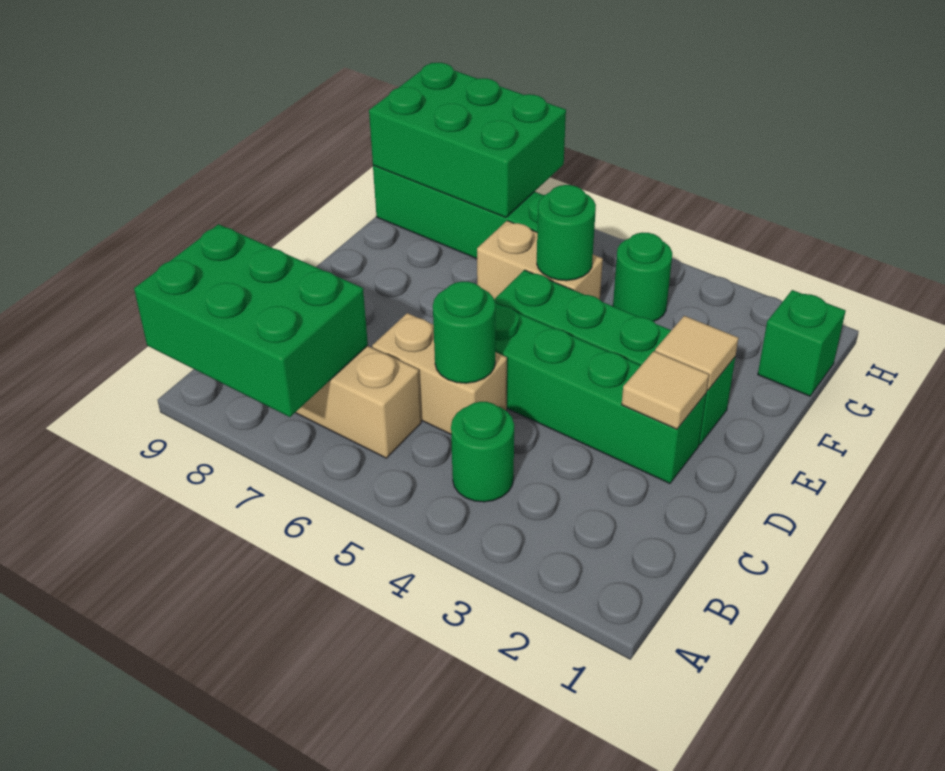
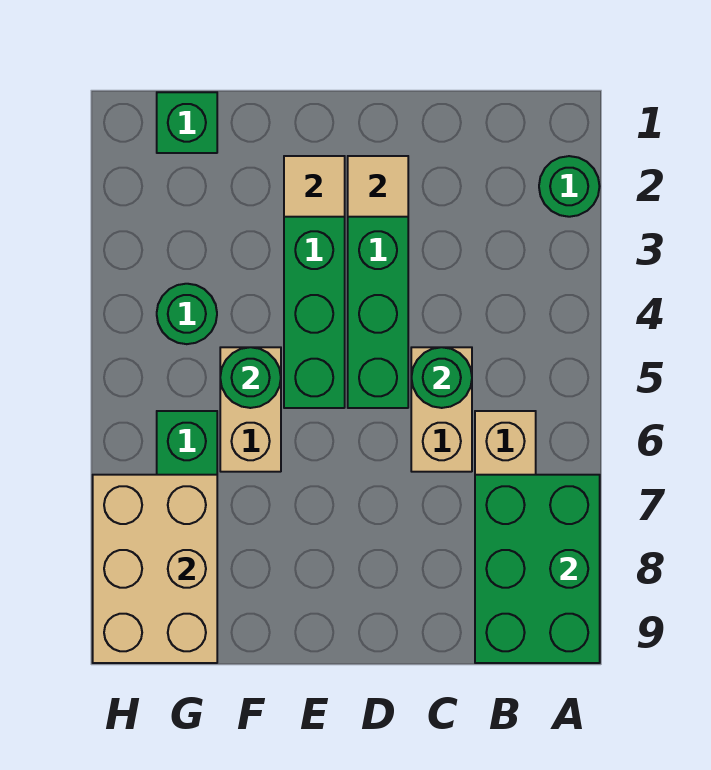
green round brick B4 level 1 -> green round brick A2 level 1
green brick G7:H9 level 2 -> tan brick G7:H9 level 2

